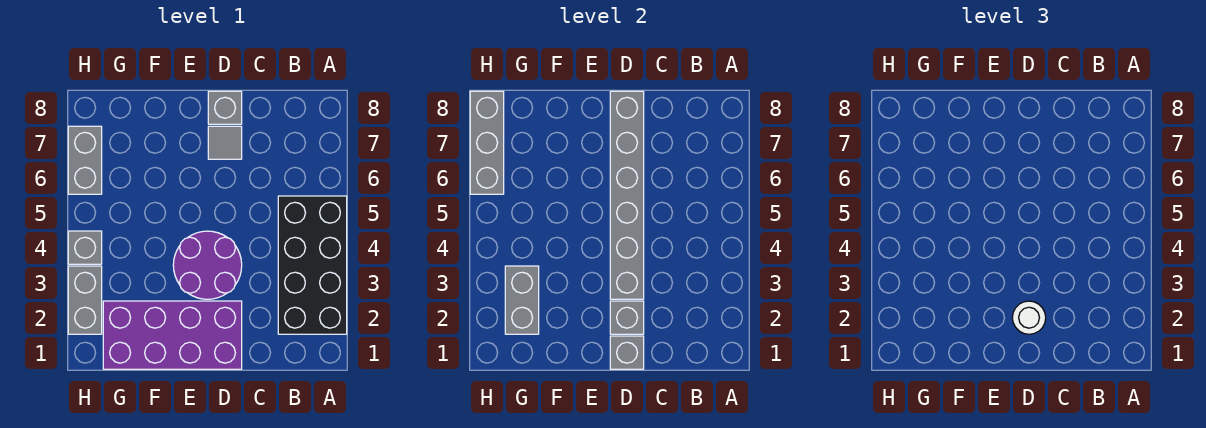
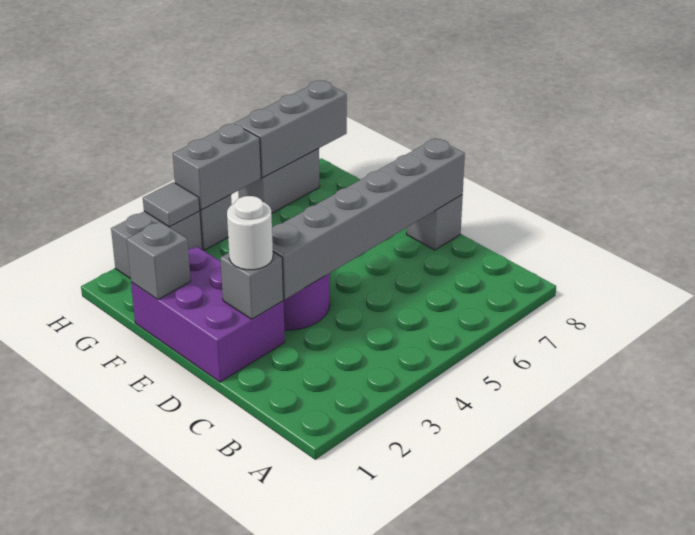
black brick A2:B5 level 1 -> none
purple brick D1:G2 level 1 -> purple brick D1:F2 level 1
grey brick D1 level 2 -> grey brick F1 level 2
grey tile D7 level 1 -> grey tile H3 level 2
grey brick G2:G3 level 2 -> grey brick H4:H5 level 2

